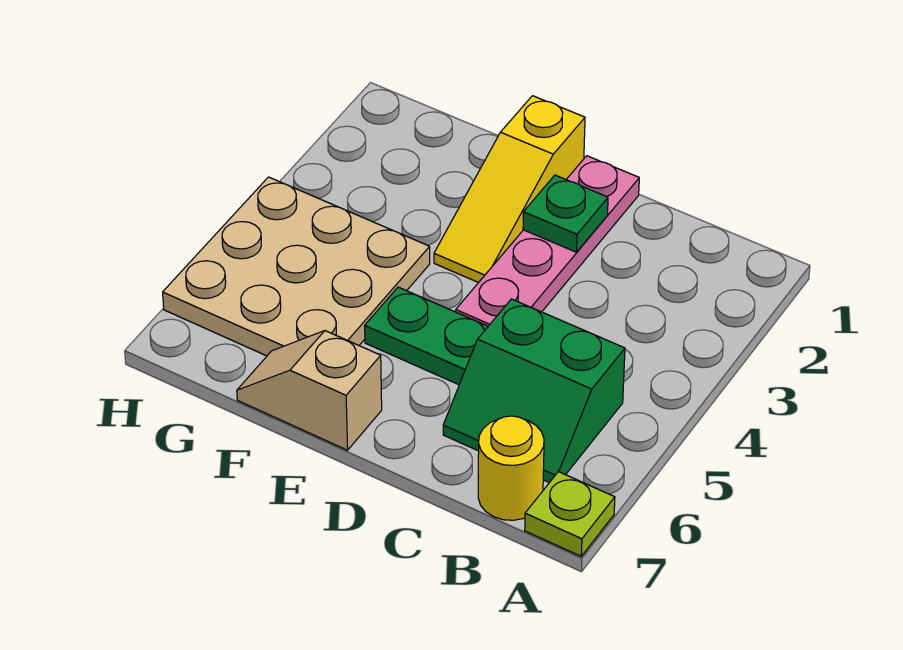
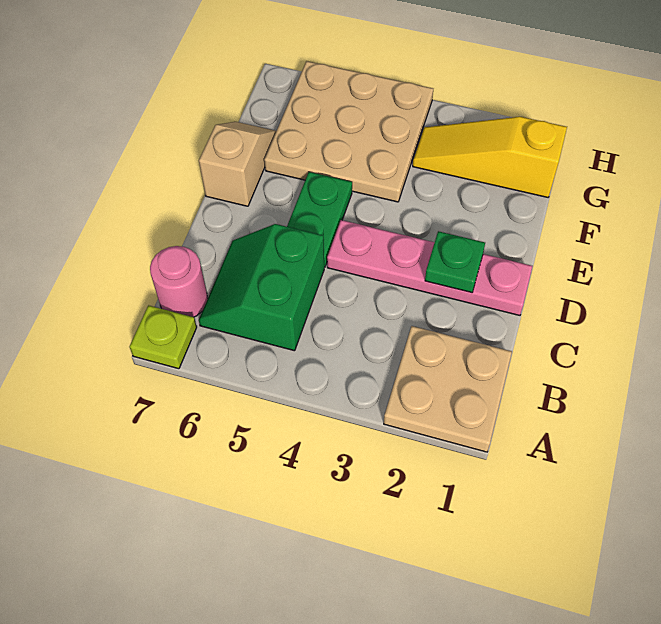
none -> tan plate A1:B2 level 1
yellow round brick B7 level 1 -> pink round brick B7 level 1
yellow slope E1:E3 level 1 top 1 -> yellow slope G1:G3 level 1 top 1

